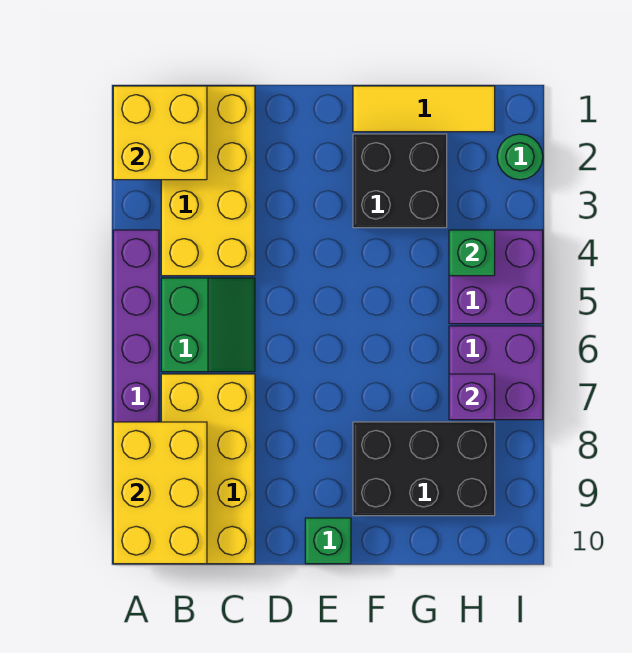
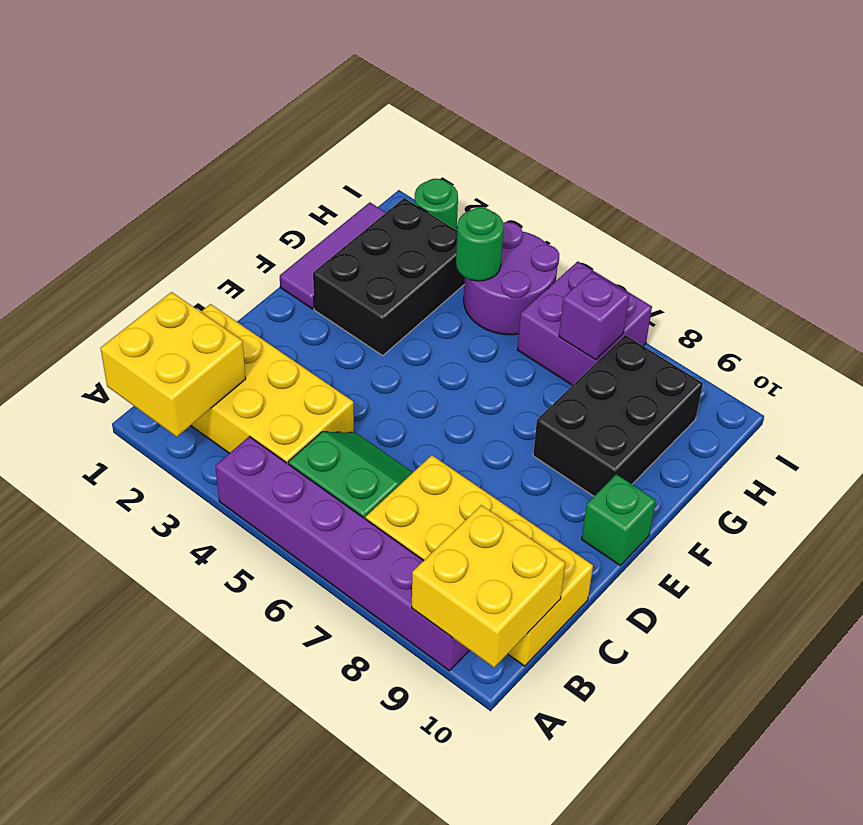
yellow brick A8:B10 level 2 -> yellow brick A9:B10 level 2
yellow tile F1:H1 level 1 -> purple tile F1:H1 level 1
black brick F2:G3 level 1 -> black brick F2:H3 level 1
purple brick H4:I5 level 1 -> purple round brick H4:I5 level 1
green brick H4 level 2 -> green round brick H4 level 2

